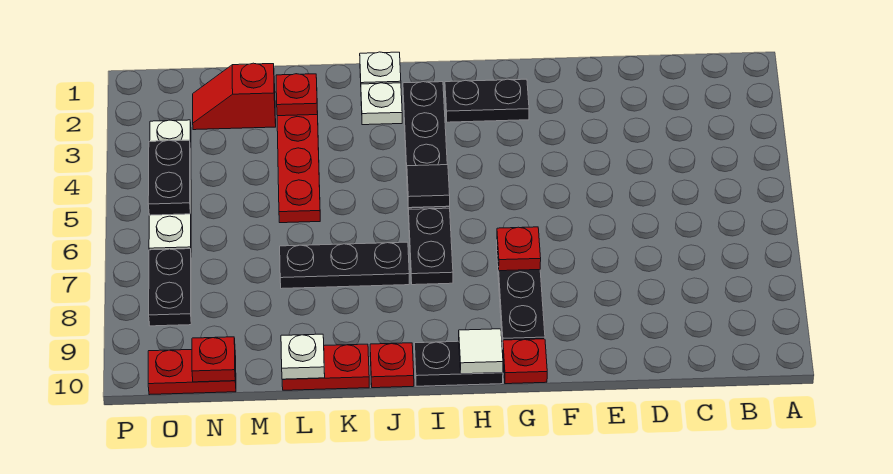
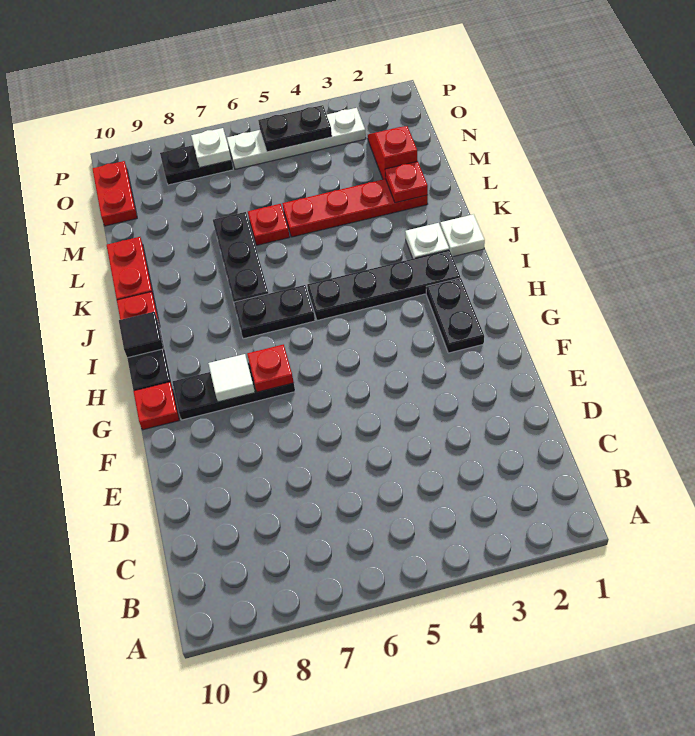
white tile H10 level 2 -> white tile G8 level 2
black tile I5 level 2 -> black tile I10 level 2
white plate L10 level 2 -> white plate O7 level 2
red plate N10 level 2 -> red plate L6 level 1

